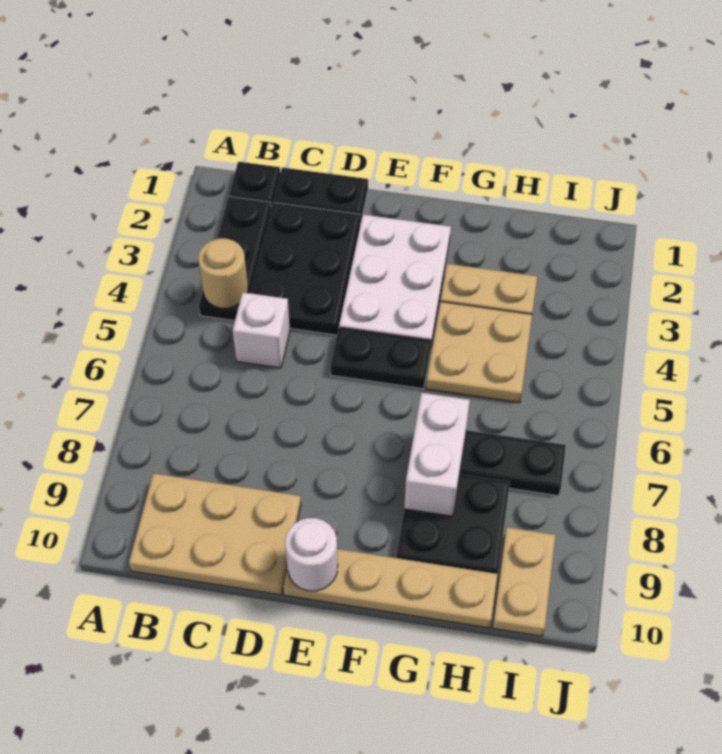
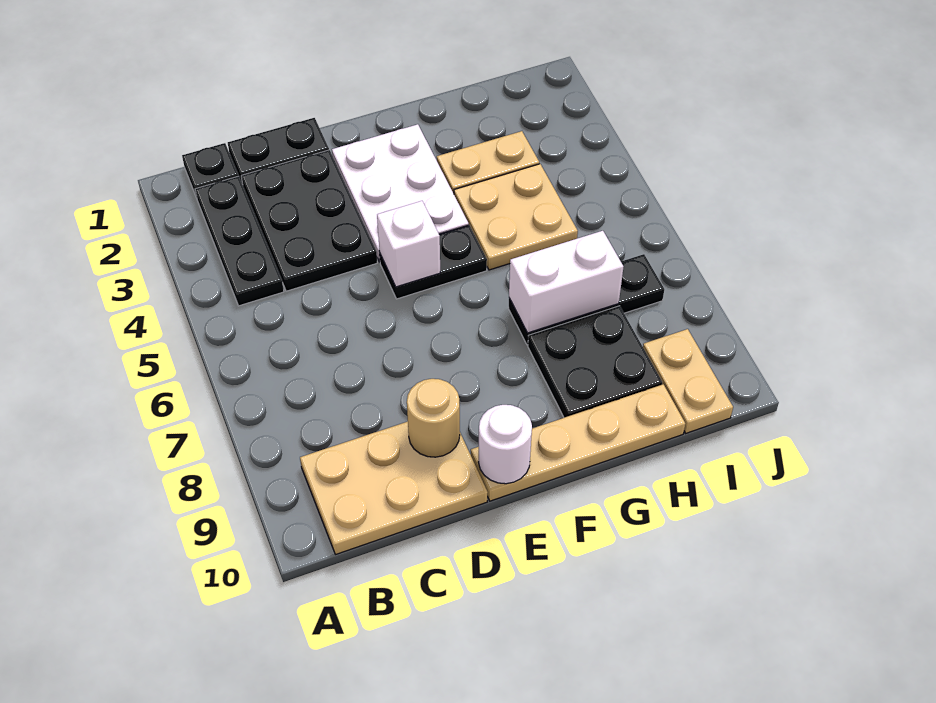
tan round brick B4 level 2 -> tan round brick D9 level 2
white brick C5 level 1 -> white brick E5 level 2
white brick G7:G8 level 2 -> white brick G7:H7 level 2

